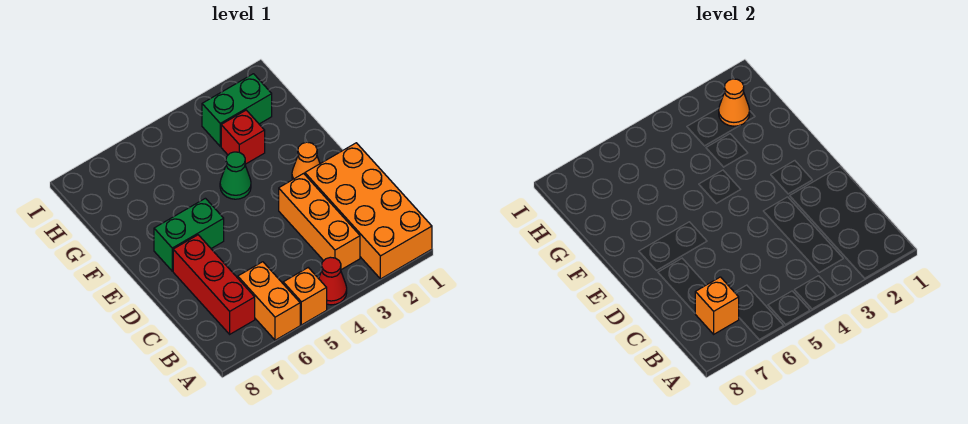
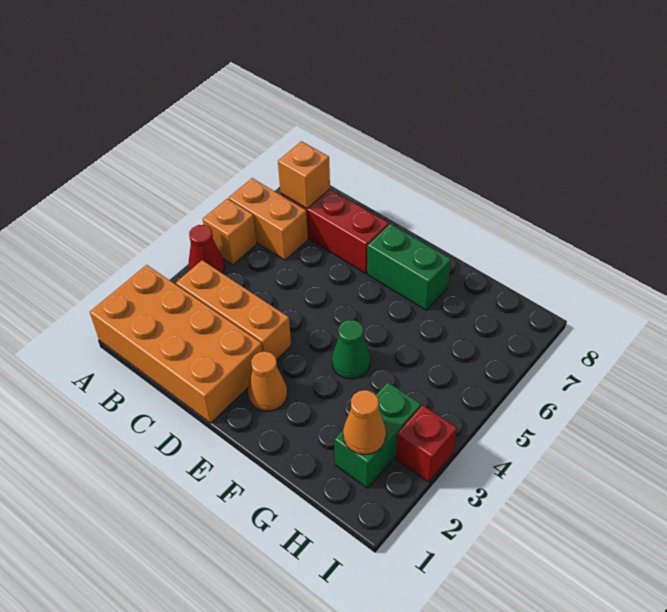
green brick E6:E7 level 1 -> green brick E7:F7 level 1
red brick G3 level 1 -> red brick I3 level 1

